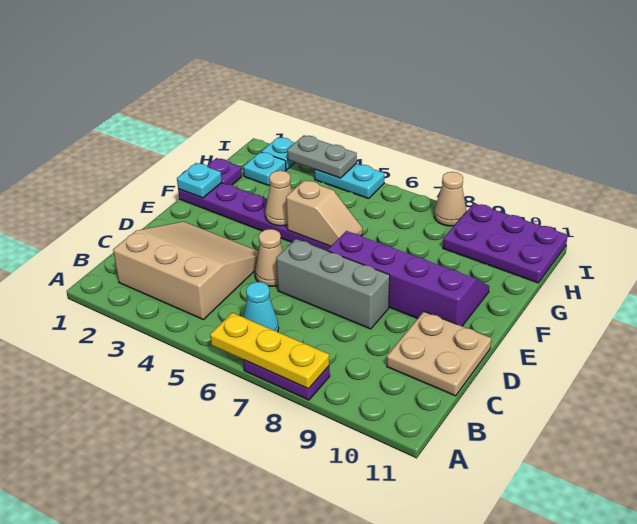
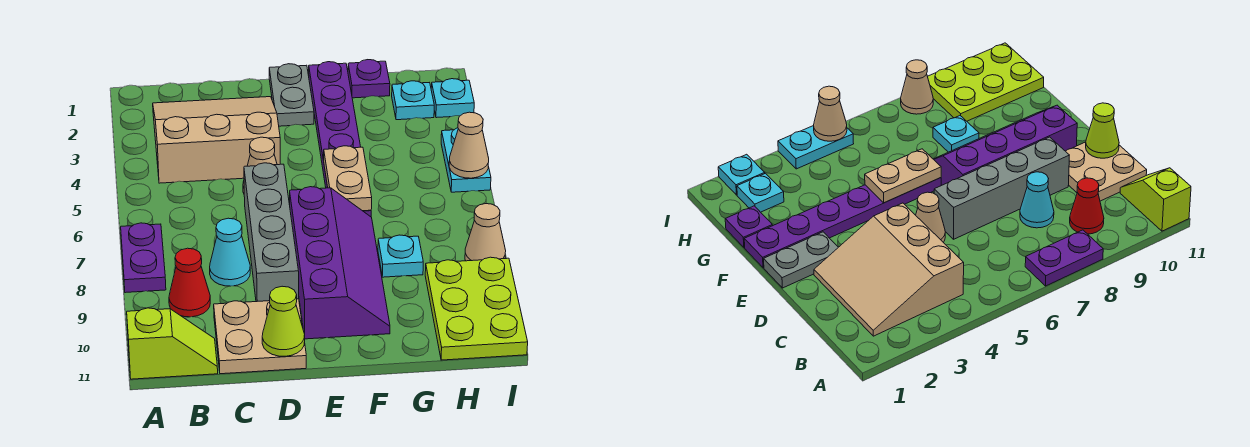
yellow plate A6:A8 level 2 -> none
none -> lime slope A11:B11 level 1 top A
tan slope B2:D4 level 1 top B -> tan slope B2:D4 level 1 top 4
cyan cone B6 level 1 -> cyan cone C8 level 1
none -> red cone B9 level 1
grey brick D6:D8 level 1 -> grey brick D6:D9 level 1
none -> lime cone D11 level 2
cyan plate F1 level 2 -> cyan plate G8 level 1
tan cone F4 level 2 -> tan cone I5 level 2
tan slope F5:F6 level 2 top 5 -> tan plate F5:F6 level 2
purple plate H9:I11 level 1 -> lime plate H9:I11 level 1
grey plate I3:I4 level 2 -> grey plate E1:E2 level 1

